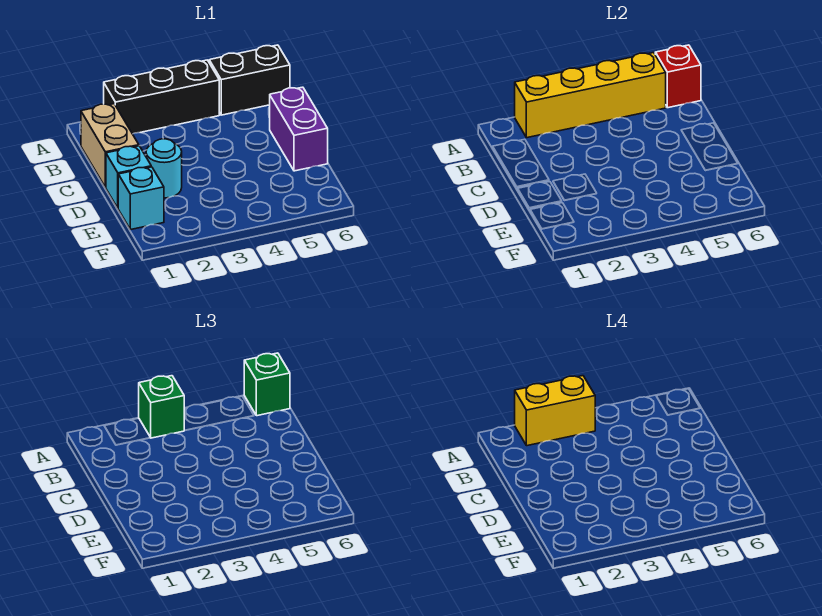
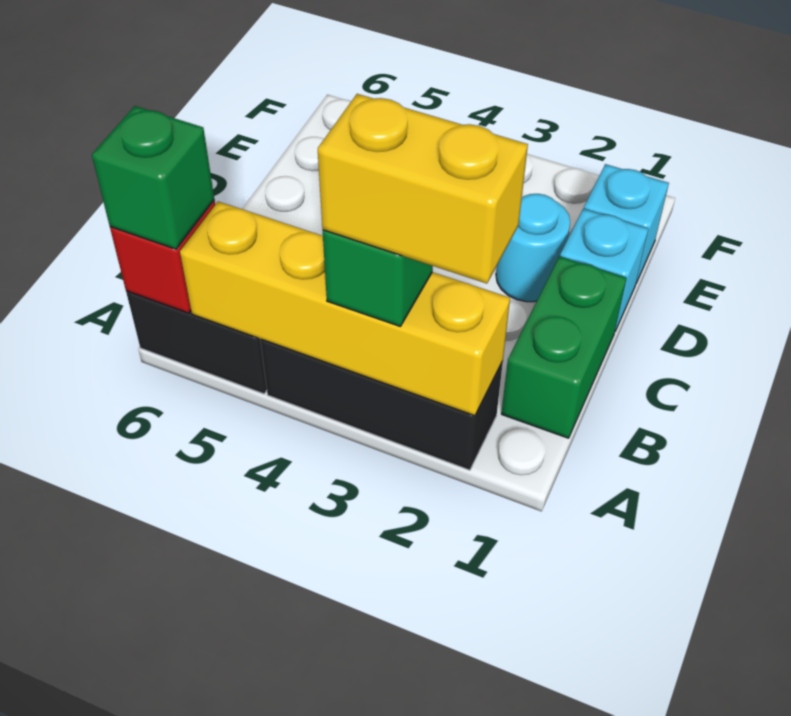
tan brick B1:C1 level 1 -> green brick B1:C1 level 1
purple brick C6:D6 level 1 -> none

